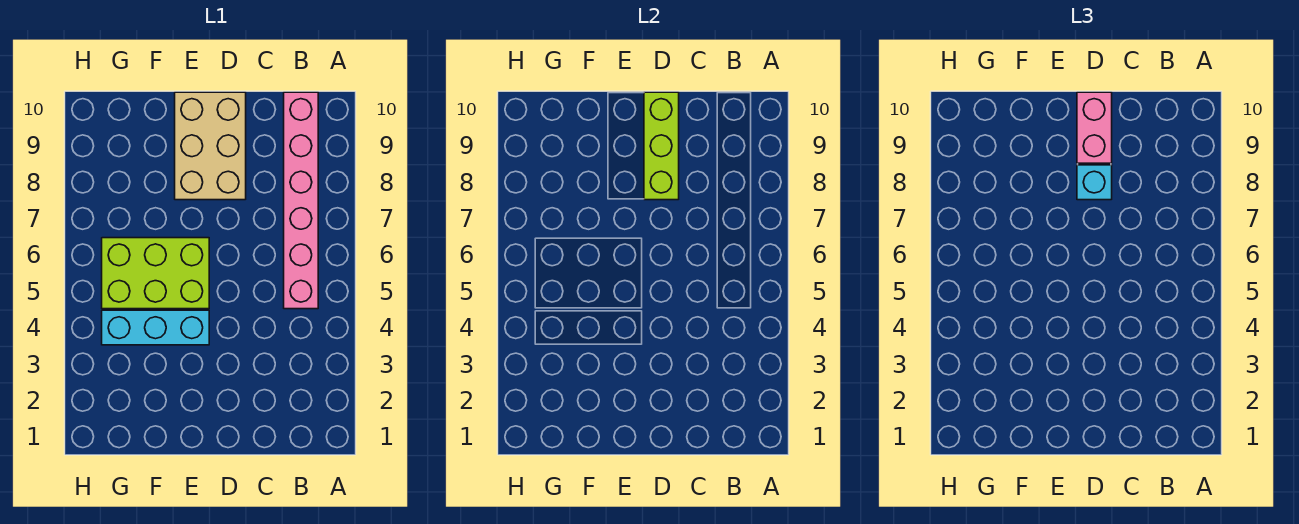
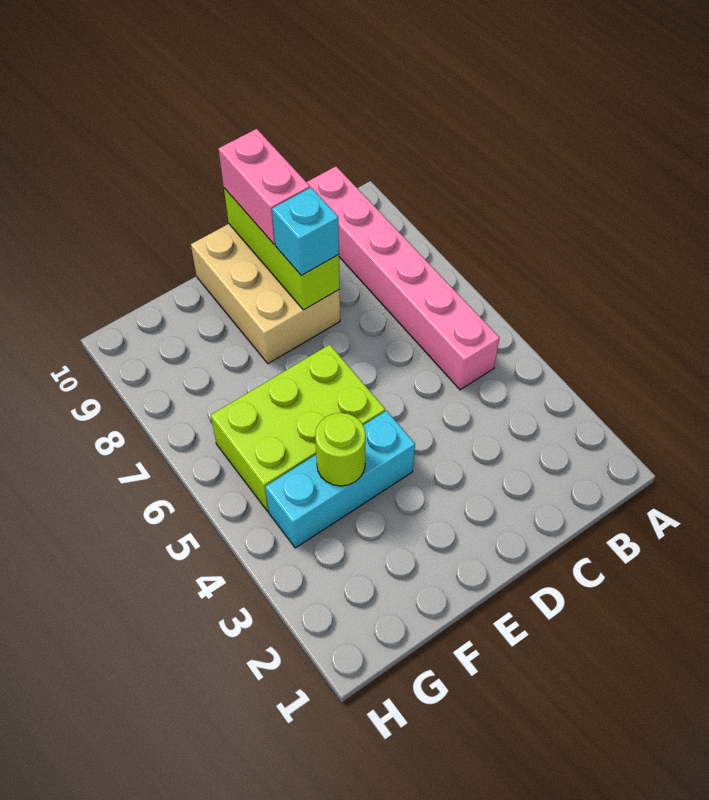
none -> lime round brick F4 level 2

